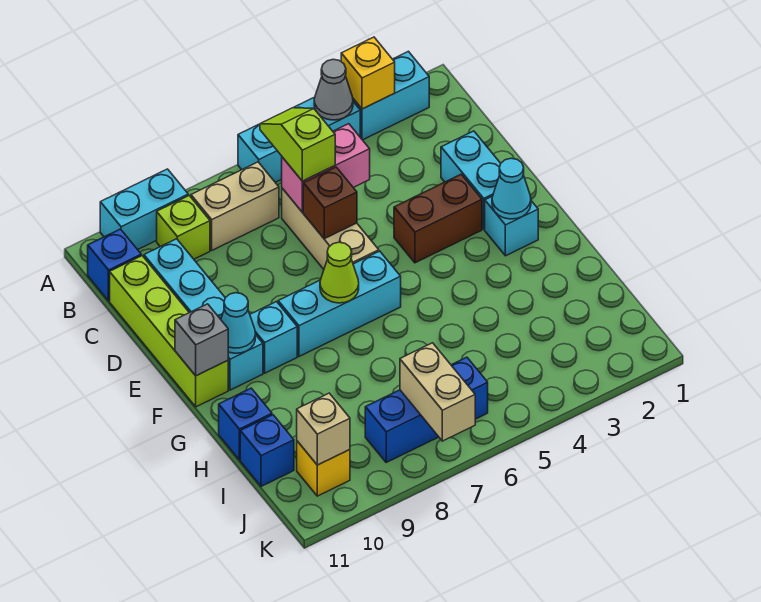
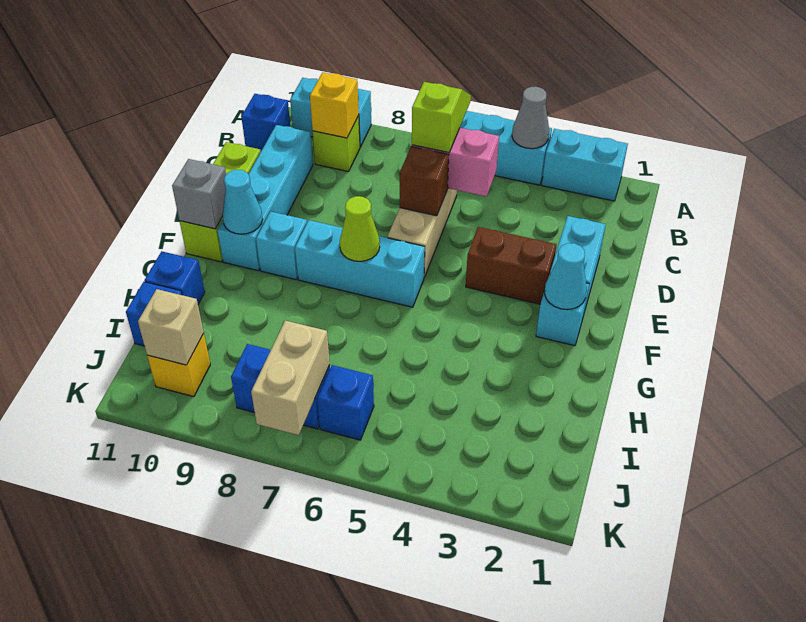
yellow brick A3 level 2 -> yellow brick B9 level 2
tan brick B7:B8 level 1 -> none
lime brick C11:F11 level 1 -> lime brick D11:F11 level 1

